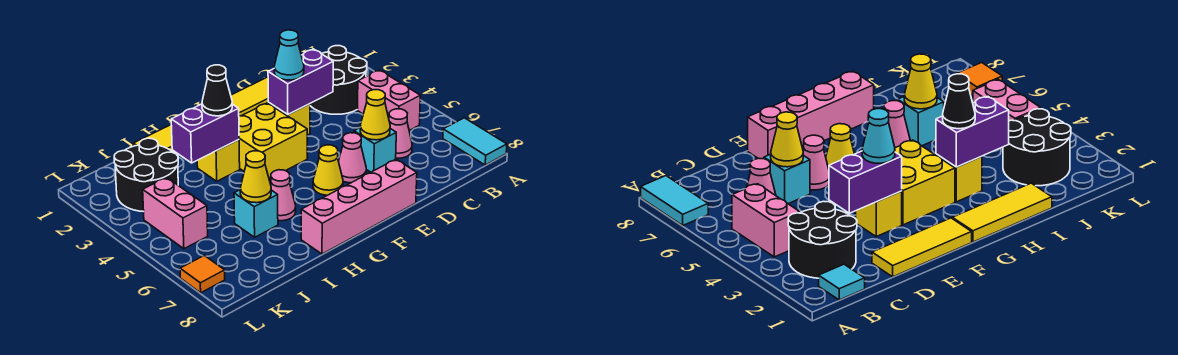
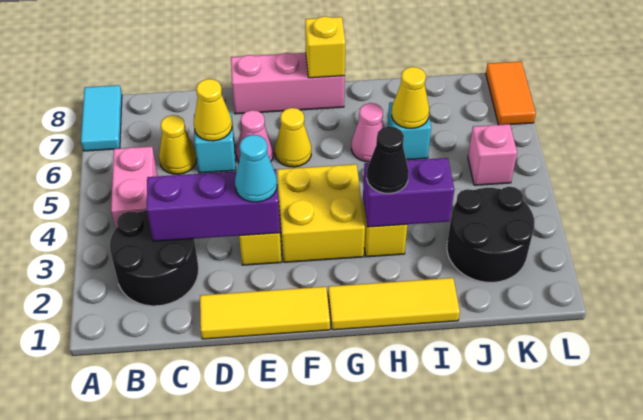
cyan tile B1 level 1 -> none
pink cone C6 level 1 -> yellow cone C6 level 1
purple brick D3:E3 level 2 -> purple brick C3:E3 level 2
pink brick E8:H8 level 1 -> pink brick E8:G8 level 1
none -> yellow brick G8 level 2
pink brick K4:K5 level 1 -> pink brick K5 level 1
orange tile L7 level 1 -> orange tile L7:L8 level 1

